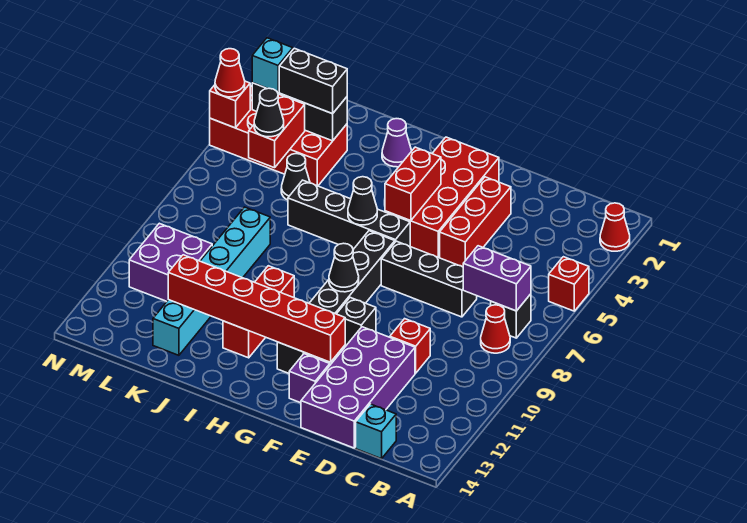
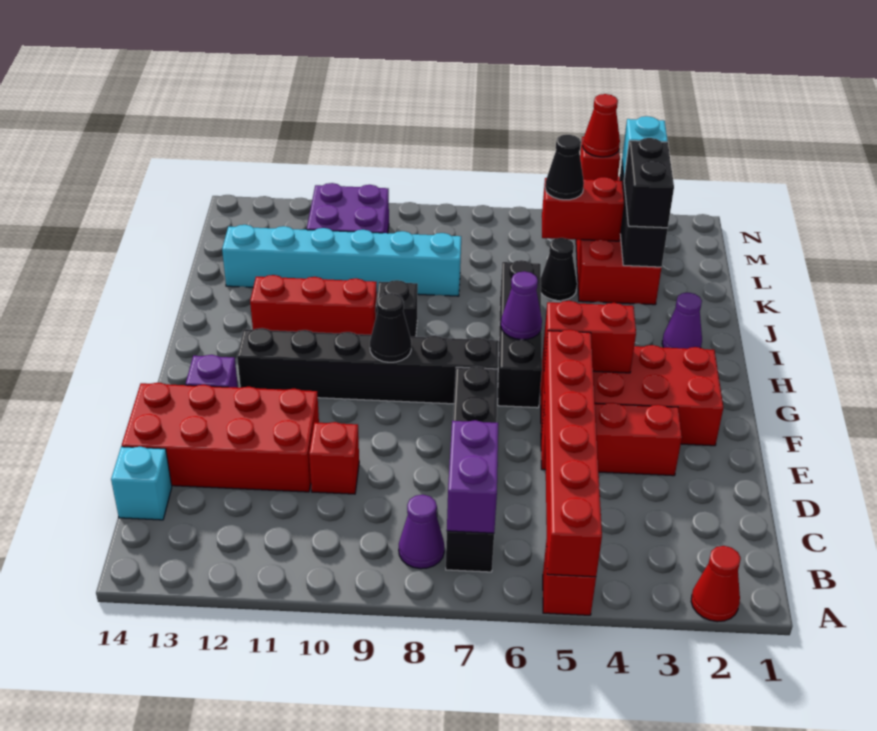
red cone B8 level 1 -> purple cone B8 level 1
purple brick D11:E14 level 1 -> red brick D11:E14 level 1
black brick F10 level 1 -> black brick I9 level 1
red brick F12:K12 level 2 -> red brick A5:F5 level 2
black cone H6 level 2 -> purple cone H6 level 2

